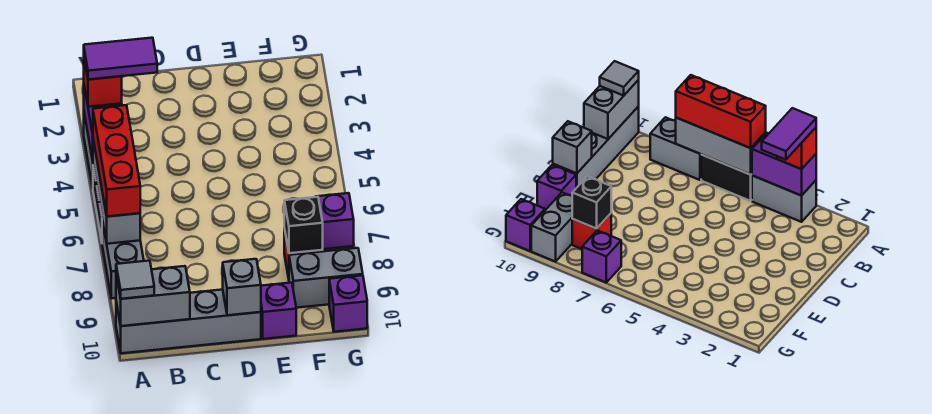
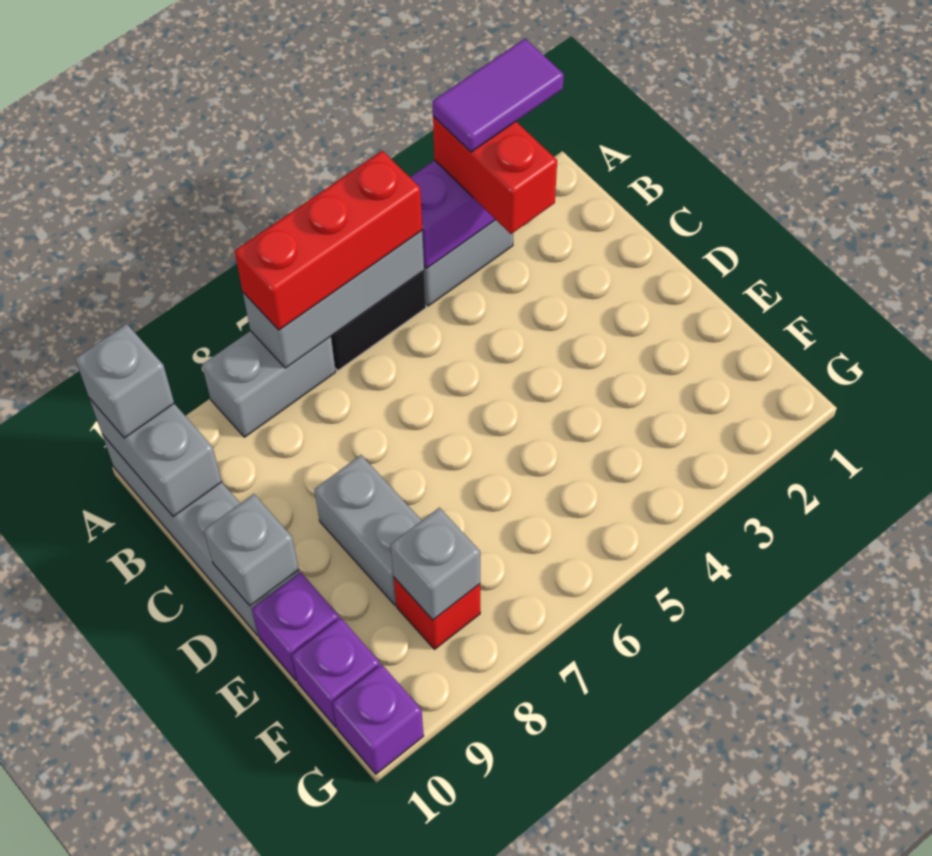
red brick A3 level 3 -> red brick A3:B3 level 3
purple tile A3:B3 level 4 -> purple tile A2:A3 level 4
grey tile A10 level 3 -> grey brick A10 level 3
black brick F8 level 2 -> grey brick F8 level 2
grey brick F9:G9 level 1 -> grey brick D8:E8 level 1
purple brick G7 level 1 -> purple brick F10 level 1

